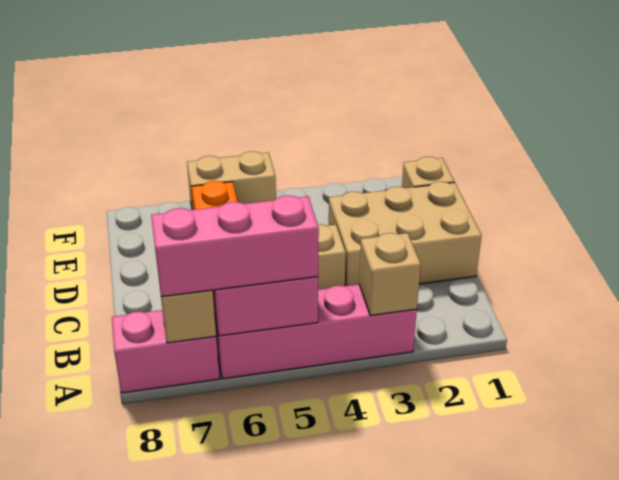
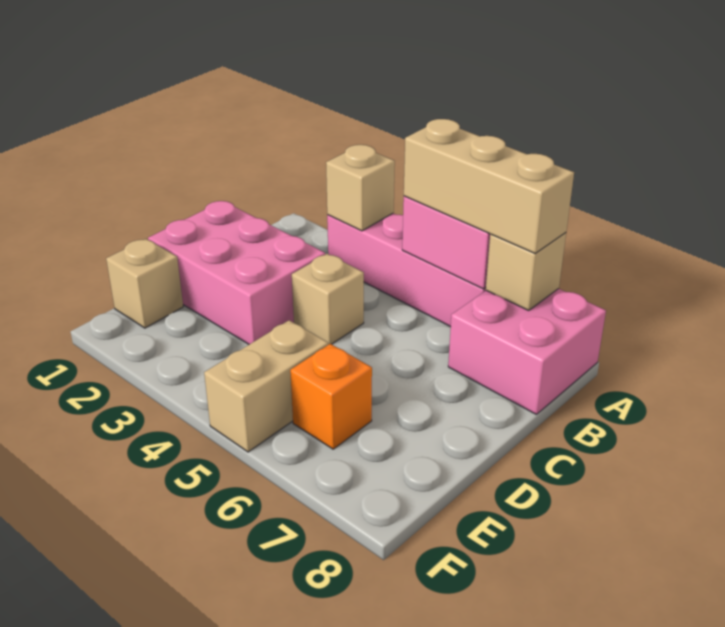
pink brick A5:A7 level 3 -> tan brick A5:A7 level 3
pink brick A7:A8 level 1 -> pink brick A7:B8 level 1
tan brick C1:D3 level 1 -> pink brick C1:D3 level 1
tan brick F5:F6 level 1 -> tan brick E5:F5 level 1

